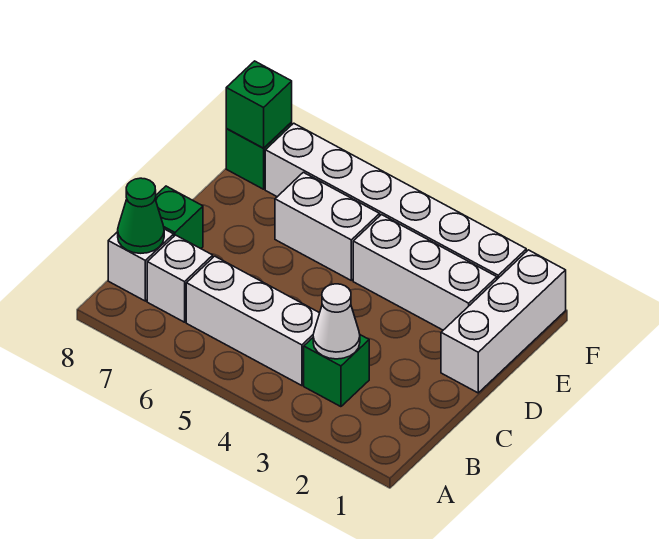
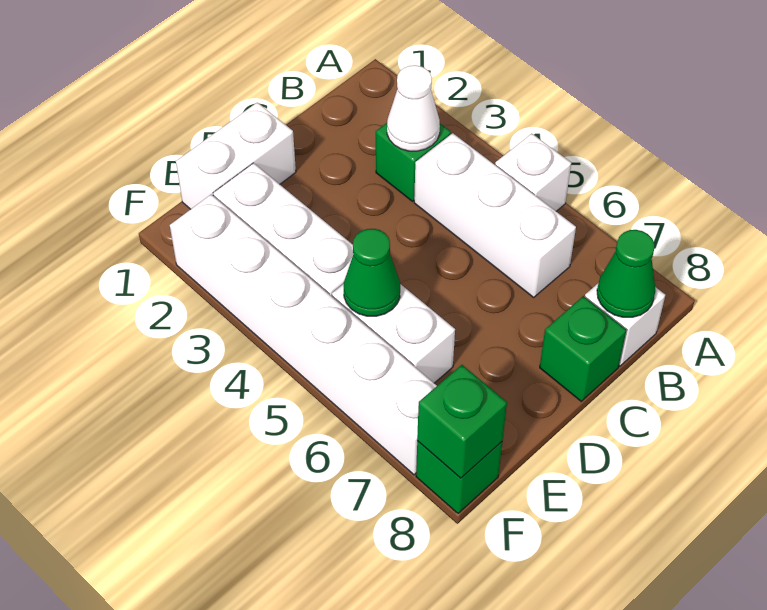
white brick B7 level 1 -> white brick A5 level 1
white brick D1:F1 level 1 -> white brick D1:E1 level 1
none -> green cone E5 level 2

